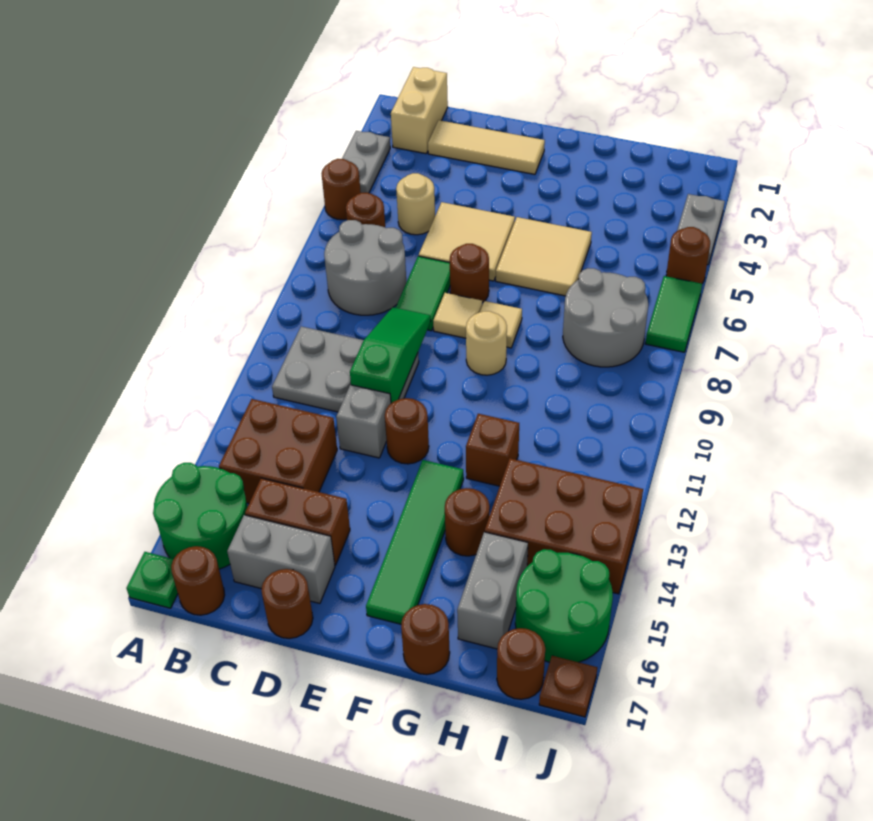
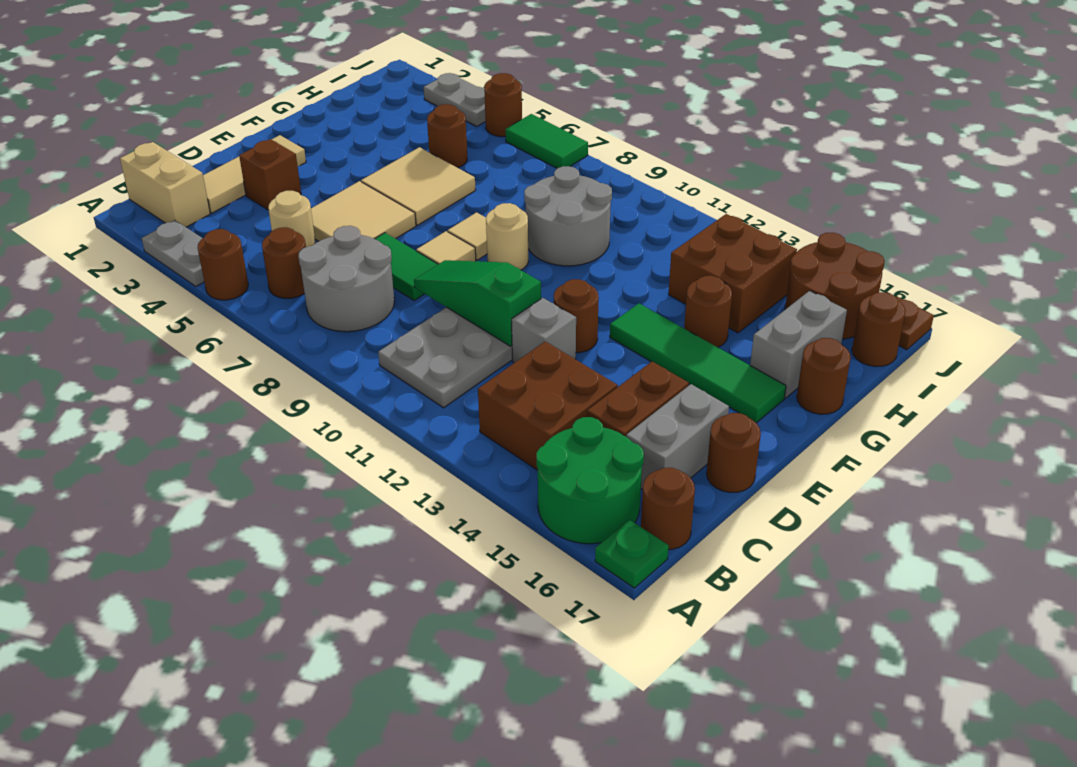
brown round brick E7 level 1 -> brown round brick H5 level 1
brown brick G12 level 1 -> brown brick D3 level 1
grey round brick H7:I8 level 1 -> grey round brick G9:H10 level 1
brown brick H13:J14 level 1 -> brown brick H13:I14 level 1
grey brick H15:H16 level 1 -> grey brick G16:H16 level 1
green round brick I15:J16 level 1 -> brown round brick I15:J16 level 1

